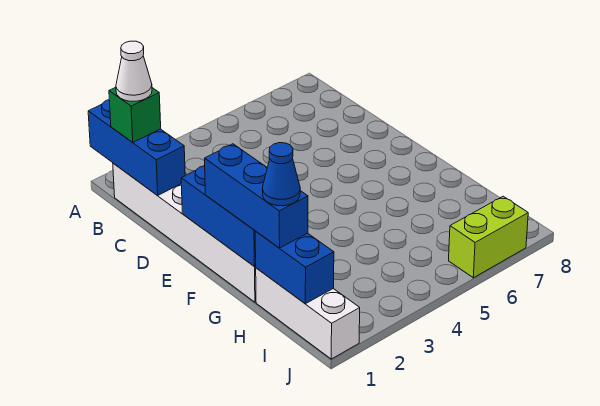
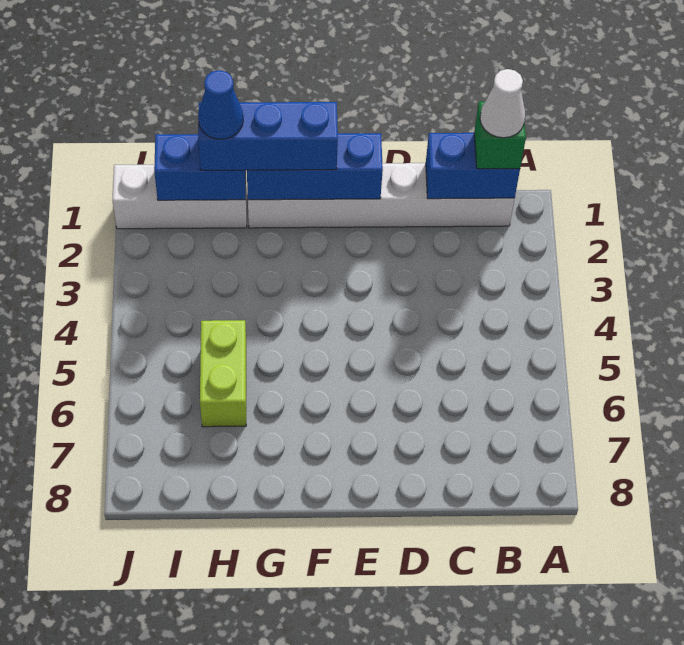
blue brick A1:C1 level 2 -> blue brick B1:C1 level 2
lime brick J6:J7 level 1 -> lime brick H5:H6 level 1

